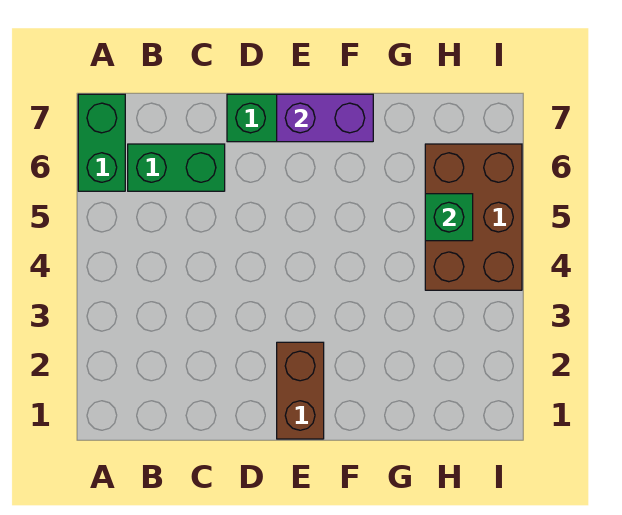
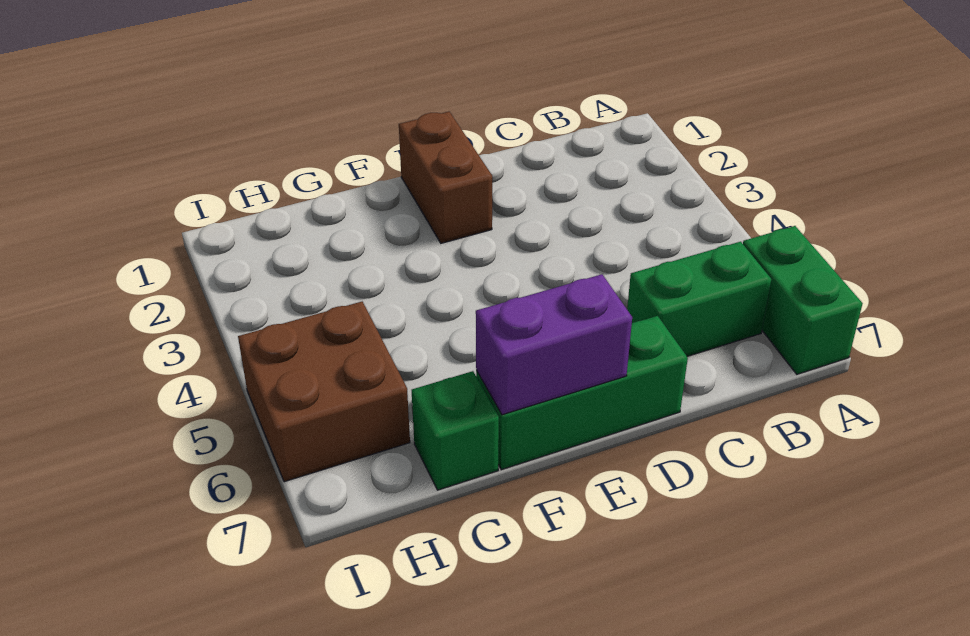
brown brick H4:I6 level 1 -> brown brick H5:I6 level 1
green brick H5 level 2 -> green brick G7 level 1

